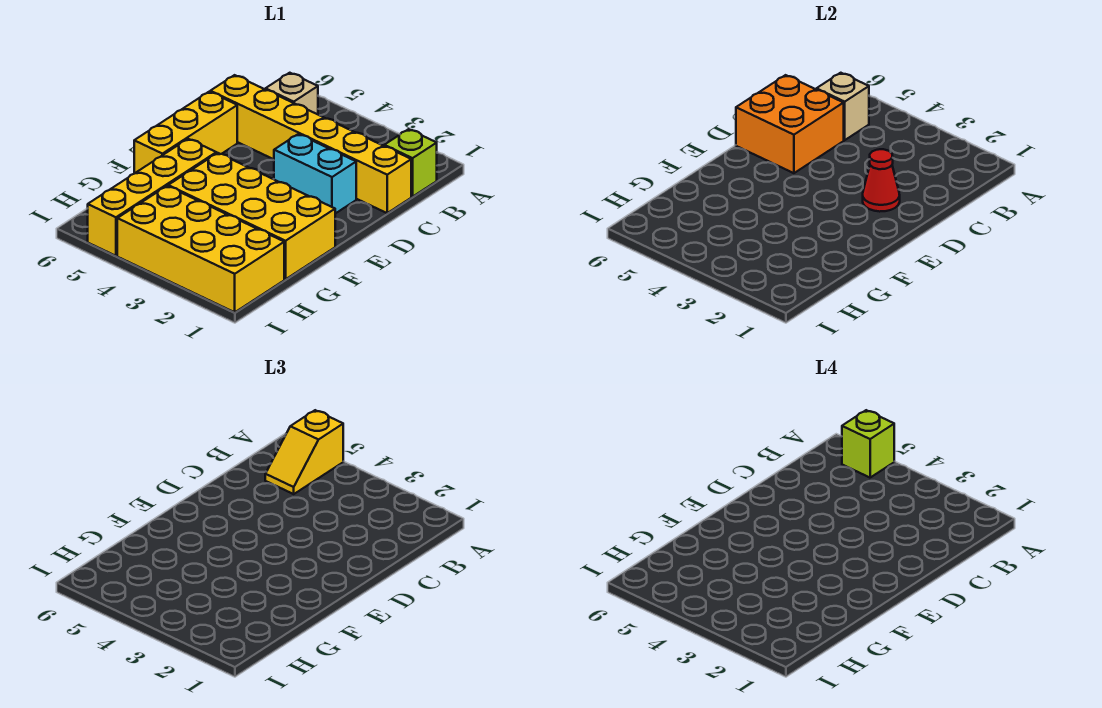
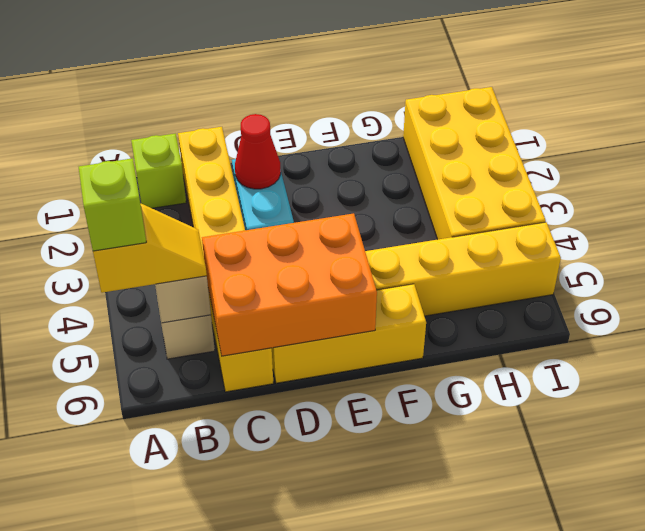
orange brick C5:D6 level 2 -> orange brick C5:E6 level 2
yellow brick F1:G4 level 1 -> none

